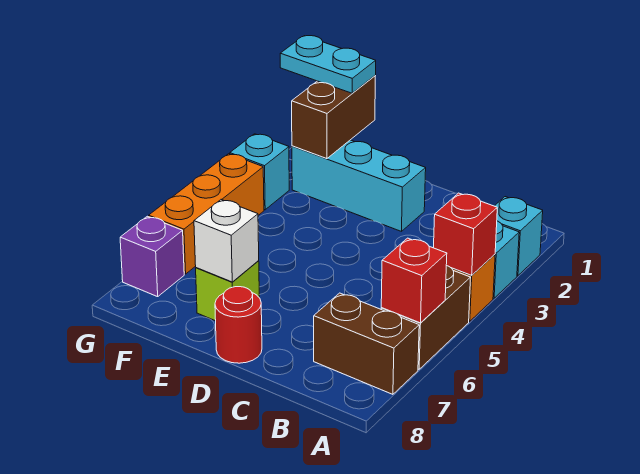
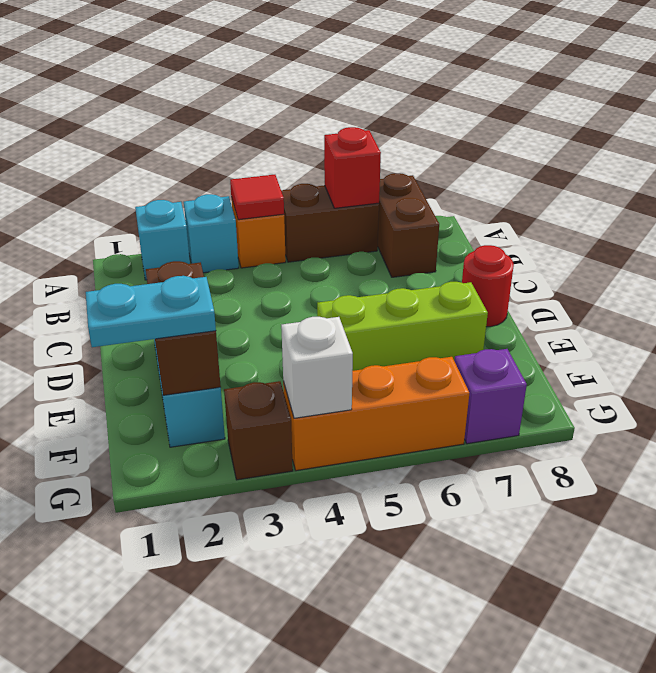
red brick A4 level 2 -> red tile A4 level 2
lime brick E7 level 1 -> lime brick E5:E7 level 1
white brick E7 level 2 -> white brick G4 level 2
brown brick F1:F2 level 2 -> brown brick E2:F2 level 2
cyan plate F1:G1 level 3 -> cyan plate F1:F2 level 3
cyan brick G3 level 1 -> brown brick G3 level 1

